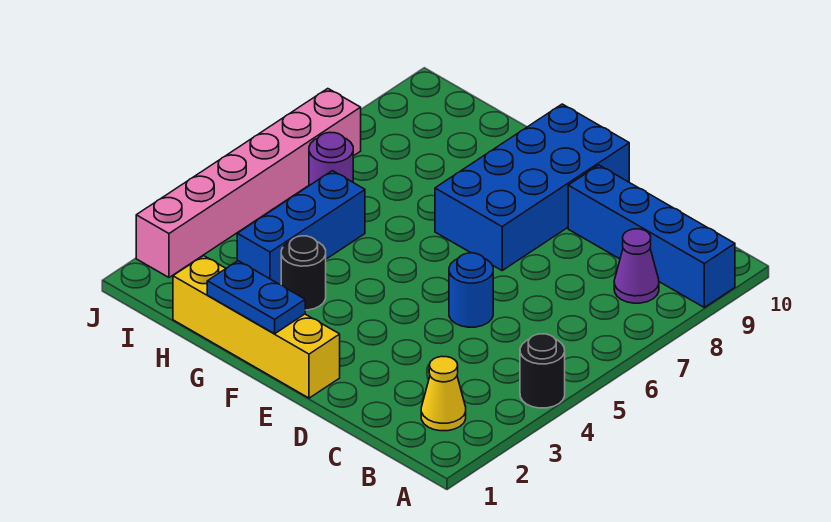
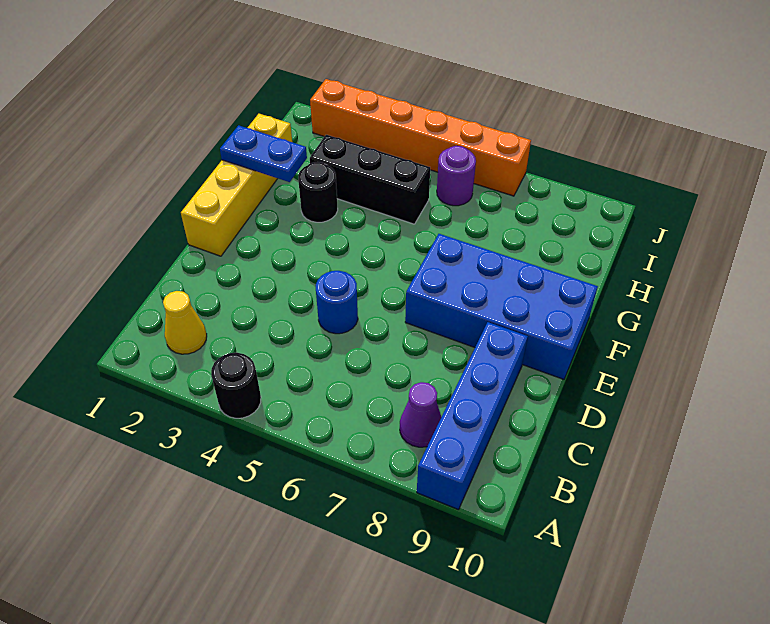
blue plate F1:G1 level 2 -> blue plate G1:G2 level 2
blue brick H3:H5 level 1 -> black brick H3:H5 level 1
pink brick J2:J7 level 1 -> orange brick J2:J7 level 1

